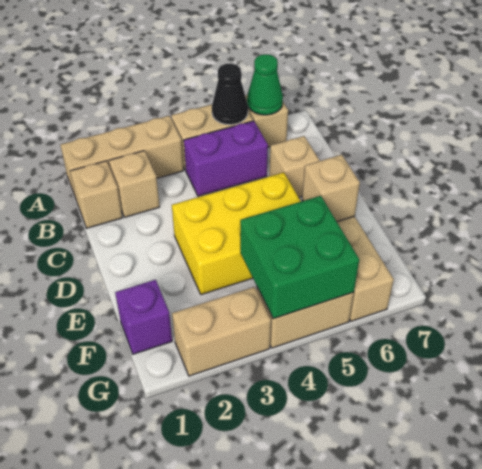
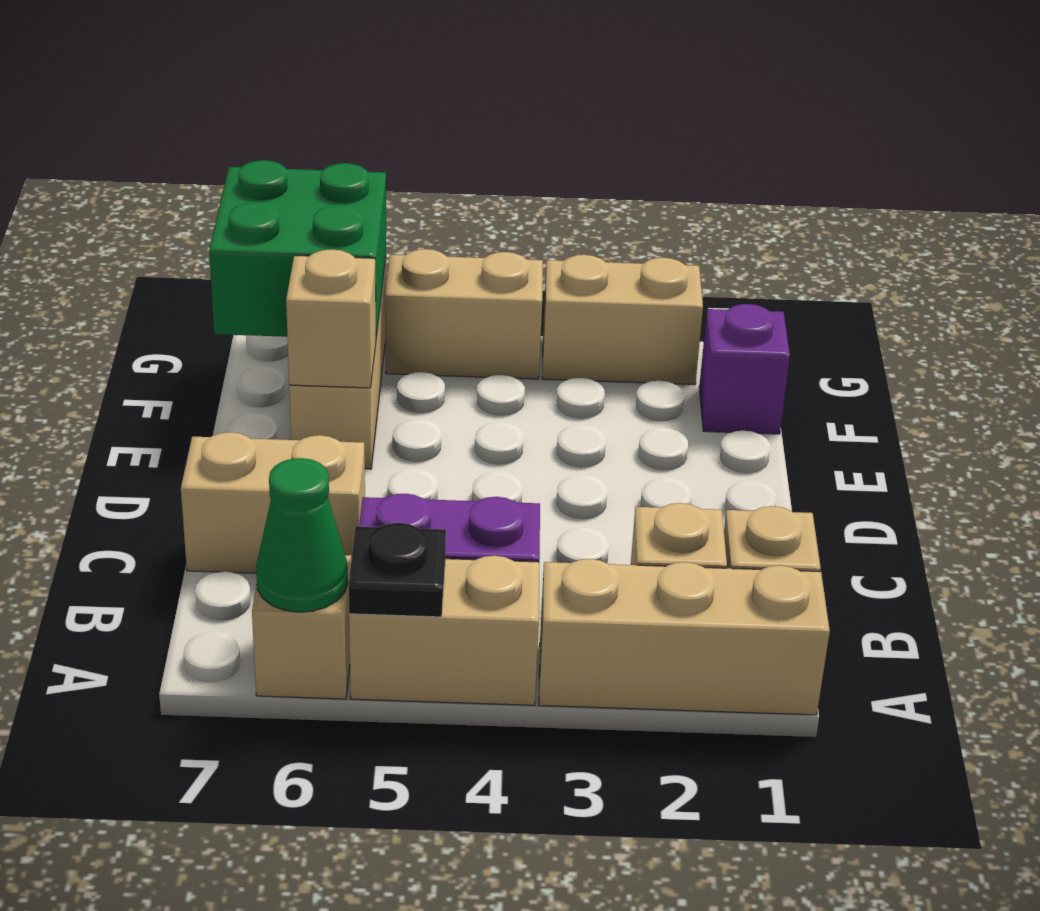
black cone A5 level 2 -> black plate A5 level 2
tan brick C6 level 1 -> tan brick C6:C7 level 1
yellow brick D3:E5 level 1 -> none
green brick F4:G5 level 2 -> green brick F6:G7 level 2

